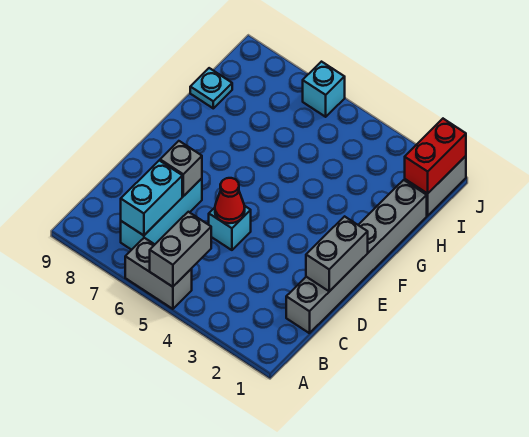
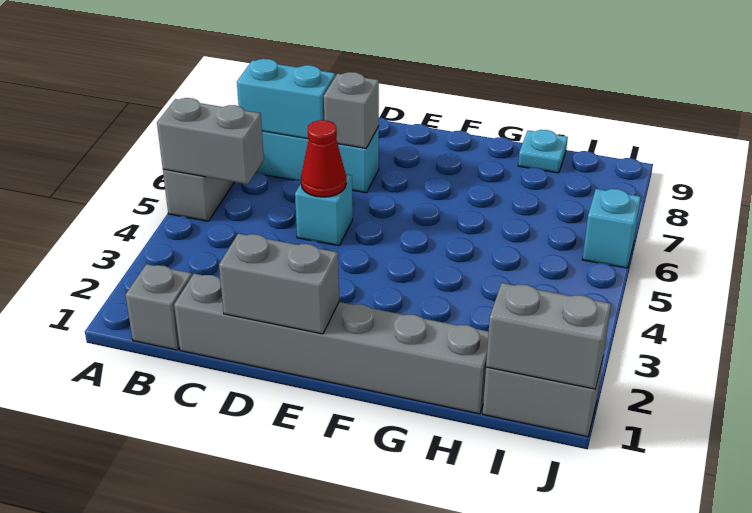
none -> grey brick B1 level 1
red brick I1:J1 level 2 -> grey brick I1:J1 level 2

